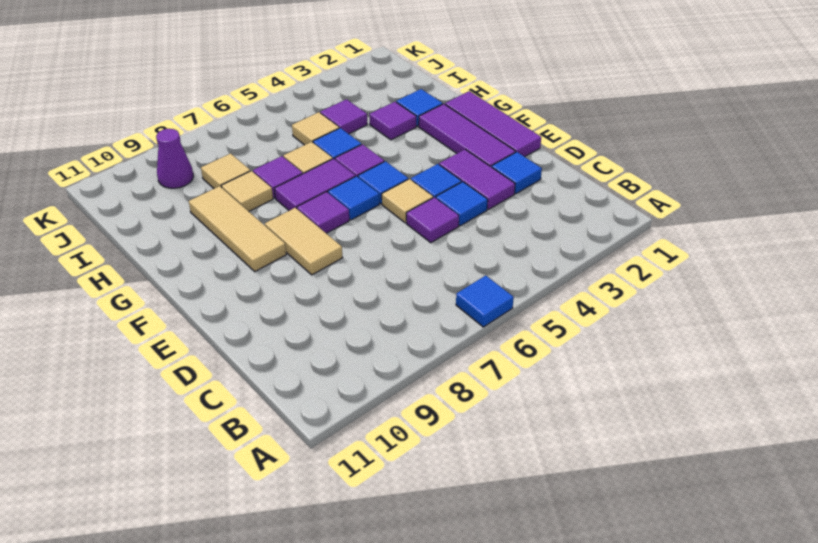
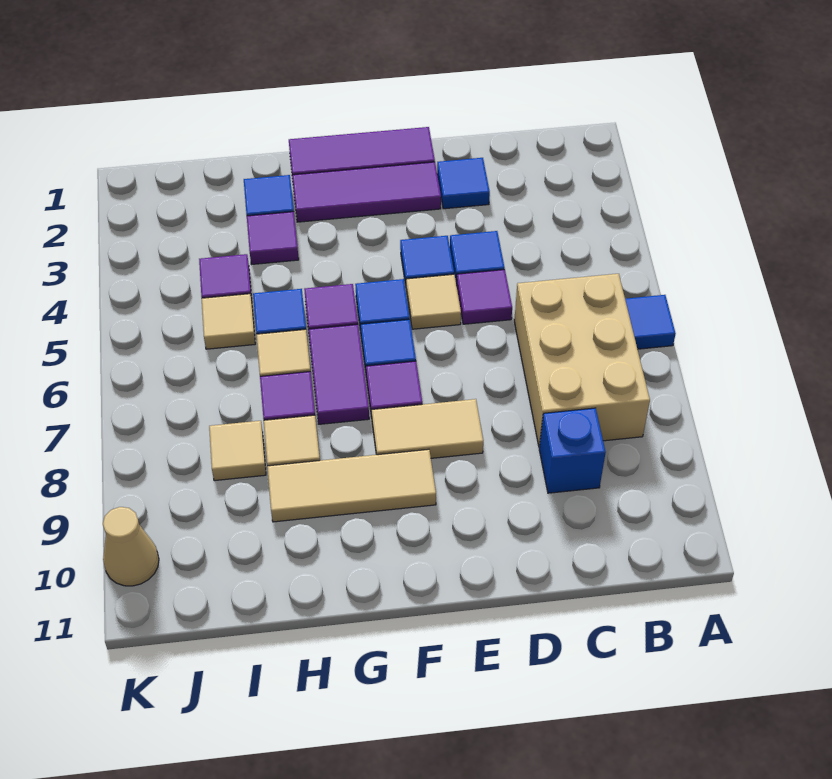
none -> tan brick B6:C8 level 1
none -> blue brick C9 level 1
purple tile D3:E3 level 1 -> none
purple cone J9 level 1 -> none
none -> tan cone K10 level 1

